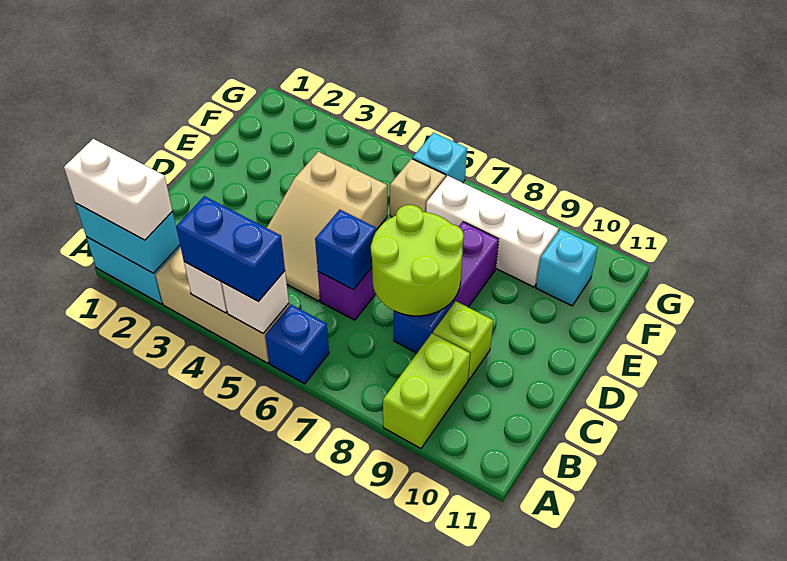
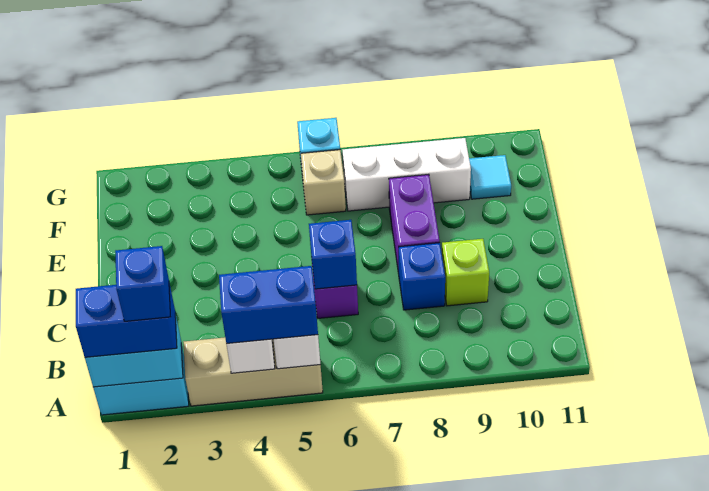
white brick A1:A2 level 3 -> blue brick A1:A2 level 3
blue brick A6 level 1 -> blue brick A2 level 4
lime brick A9:B9 level 1 -> none
tan slope C4:E5 level 1 top E -> none
lime round brick C7:D8 level 2 -> none
cyan brick F10 level 1 -> cyan tile F10 level 1

